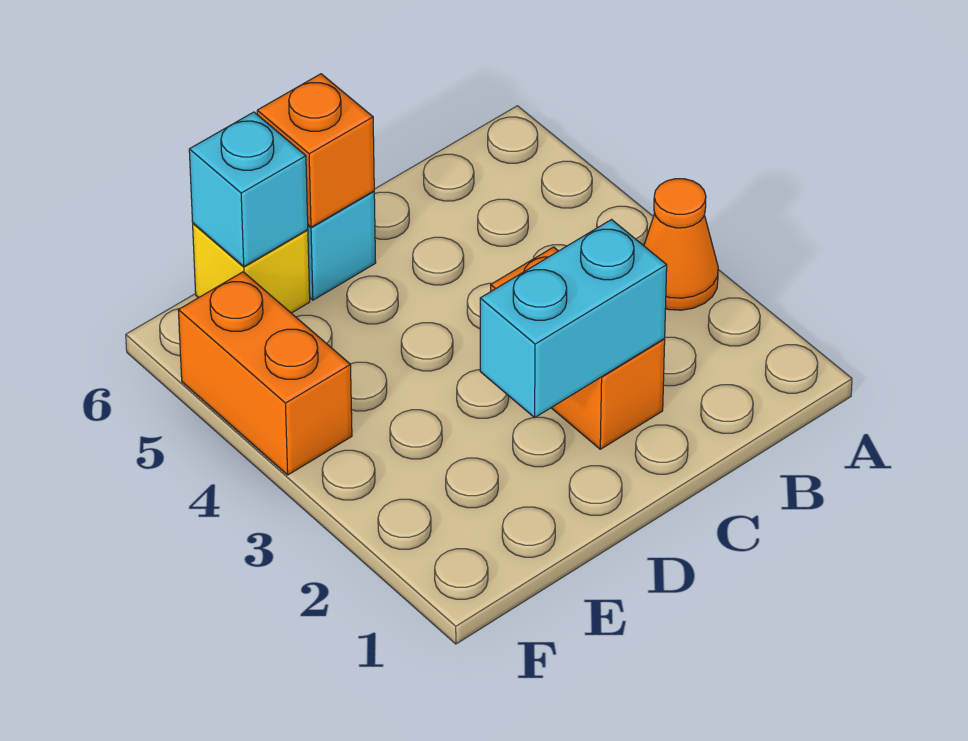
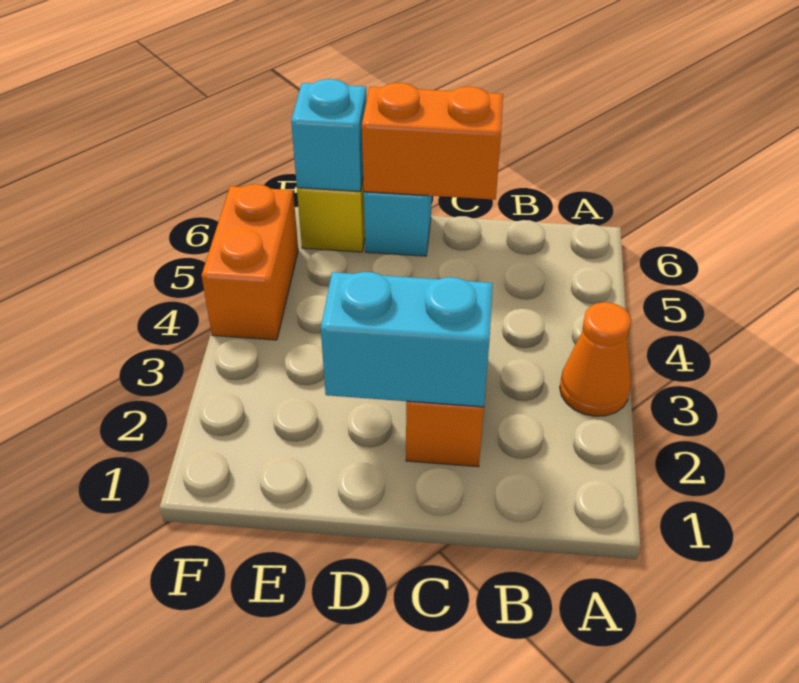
orange brick D6 level 2 -> orange brick C6:D6 level 2

